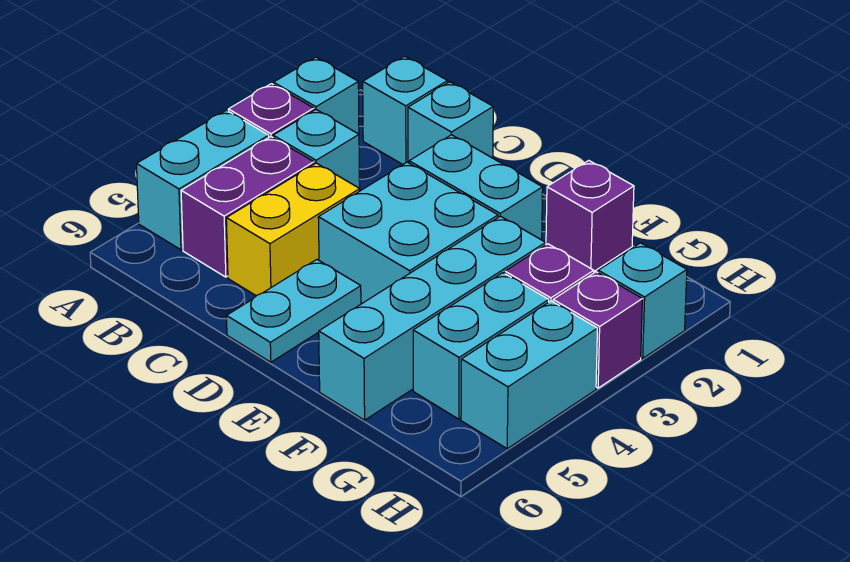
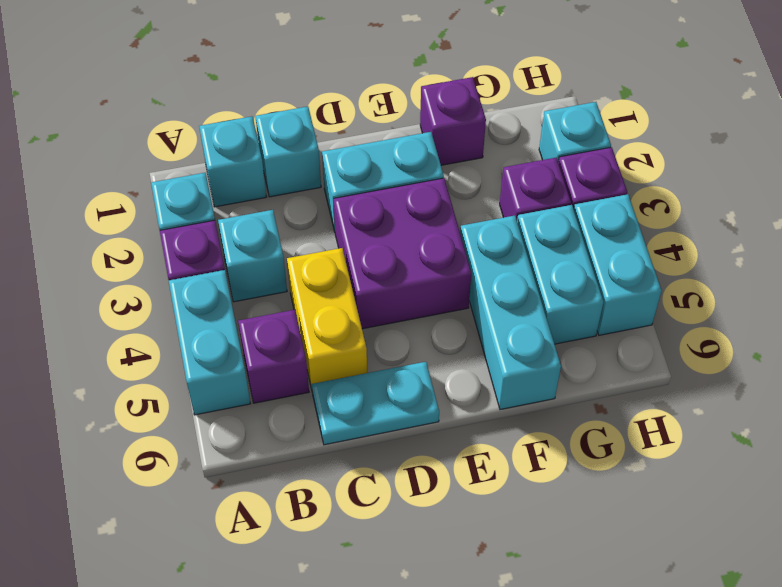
purple brick B4:B5 level 1 -> purple brick B5 level 1
cyan brick D3:E4 level 1 -> purple brick D3:E4 level 1
cyan plate D5:D6 level 1 -> cyan plate C6:D6 level 1
cyan brick F3:F6 level 1 -> cyan brick F4:F6 level 1

